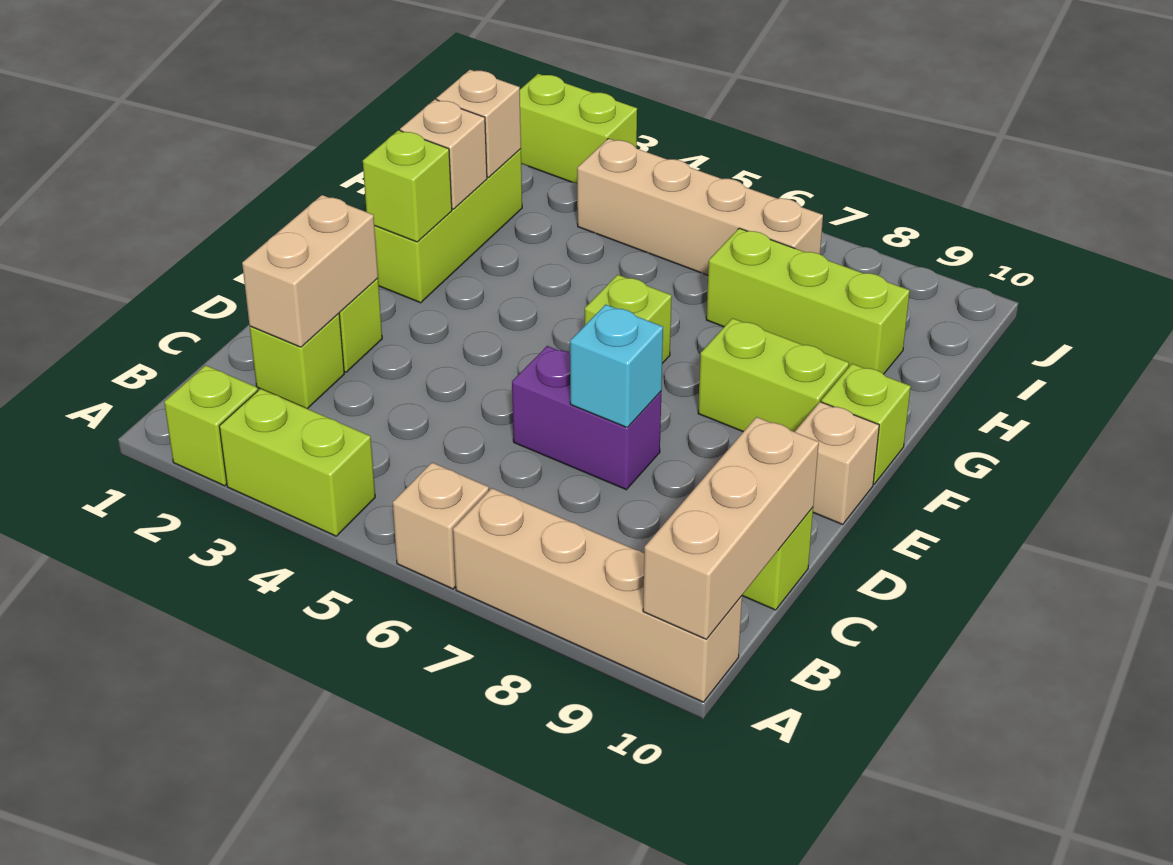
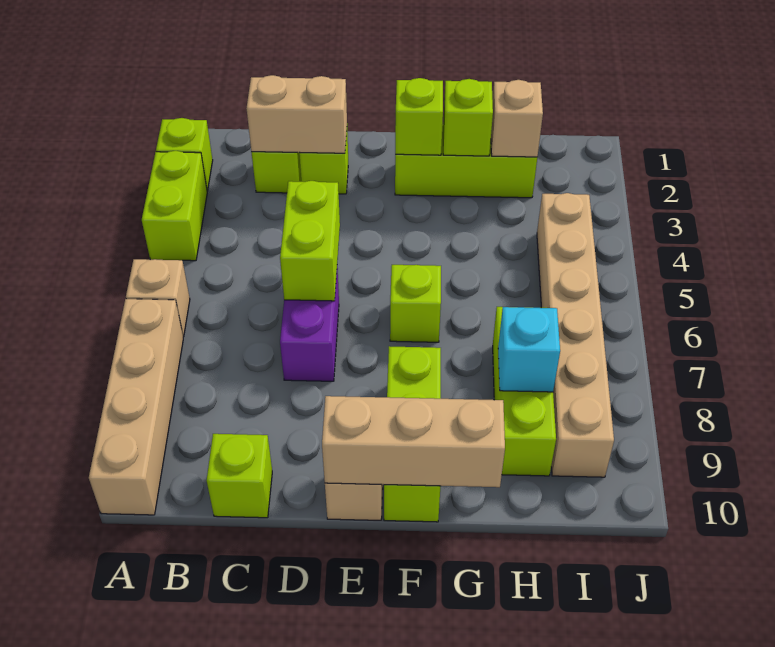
tan brick A10:C10 level 2 -> tan brick E10:G10 level 2
cyan brick D7 level 2 -> cyan brick H8 level 2
tan brick G2 level 2 -> lime brick G2 level 2
tan brick I4:I7 level 1 -> tan brick I4:I9 level 1
lime brick J2:J3 level 1 -> lime brick D5:D6 level 2

